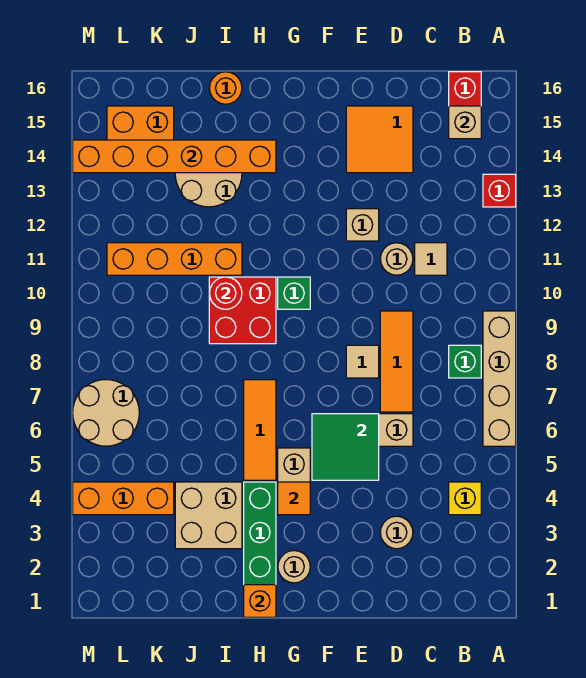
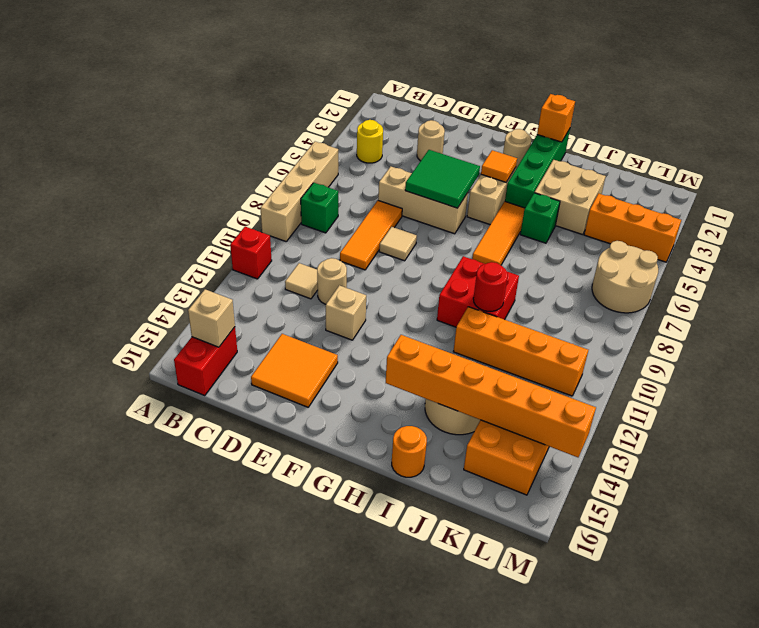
red brick A13 level 1 -> red brick A11 level 1
yellow brick B4 level 1 -> yellow round brick B4 level 1
green brick G10 level 1 -> green brick I5 level 1

